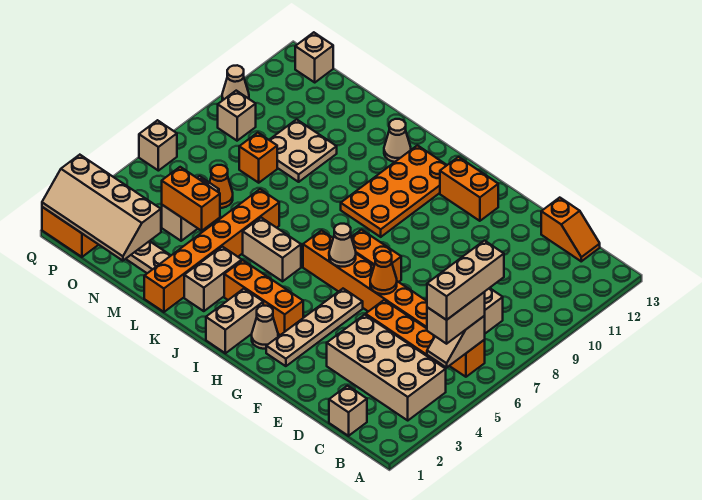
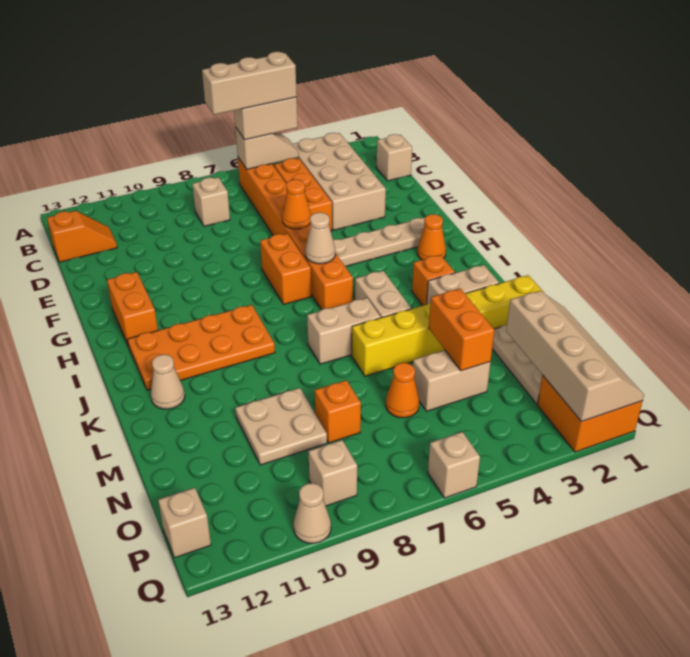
orange slope C13:D13 level 1 top D -> orange slope C12:C13 level 1 top 13
tan cone H2 level 1 -> orange cone H2 level 1
orange brick H3:J3 level 1 -> orange brick J3 level 1
tan brick I1:I2 level 1 -> tan brick K6:K7 level 1
orange brick L1:L6 level 1 -> yellow brick L1:L6 level 1

